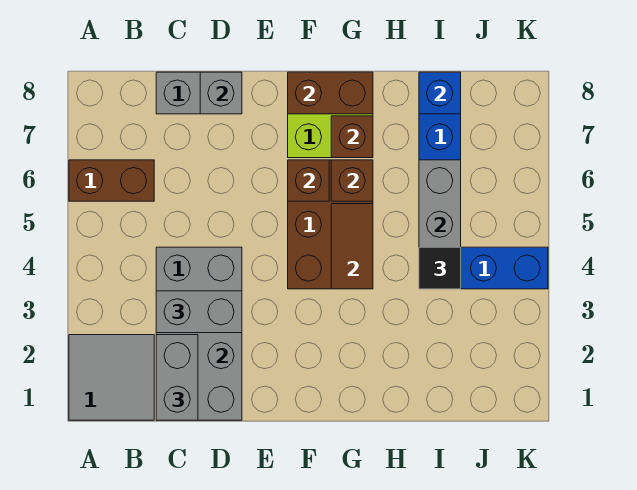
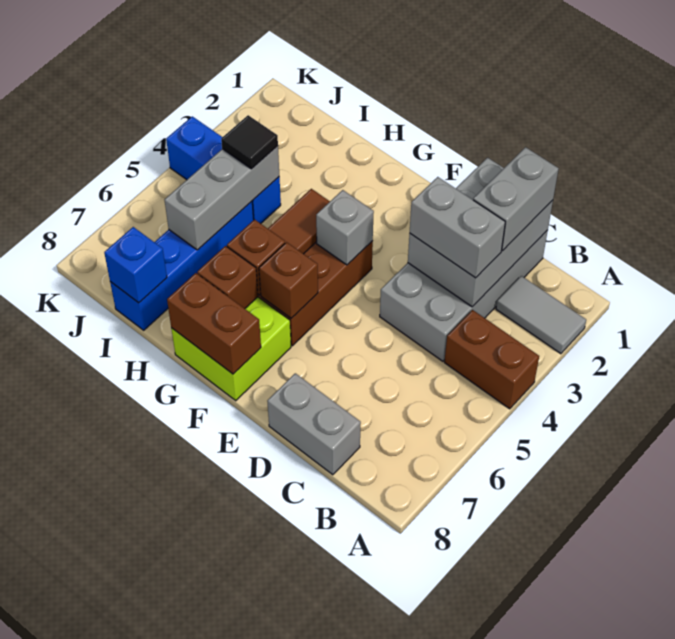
grey tile A1:B2 level 1 -> grey tile A2:B2 level 1
brown brick A6:B6 level 1 -> brown brick A4:B4 level 1
grey brick D8 level 2 -> grey brick F4 level 2

